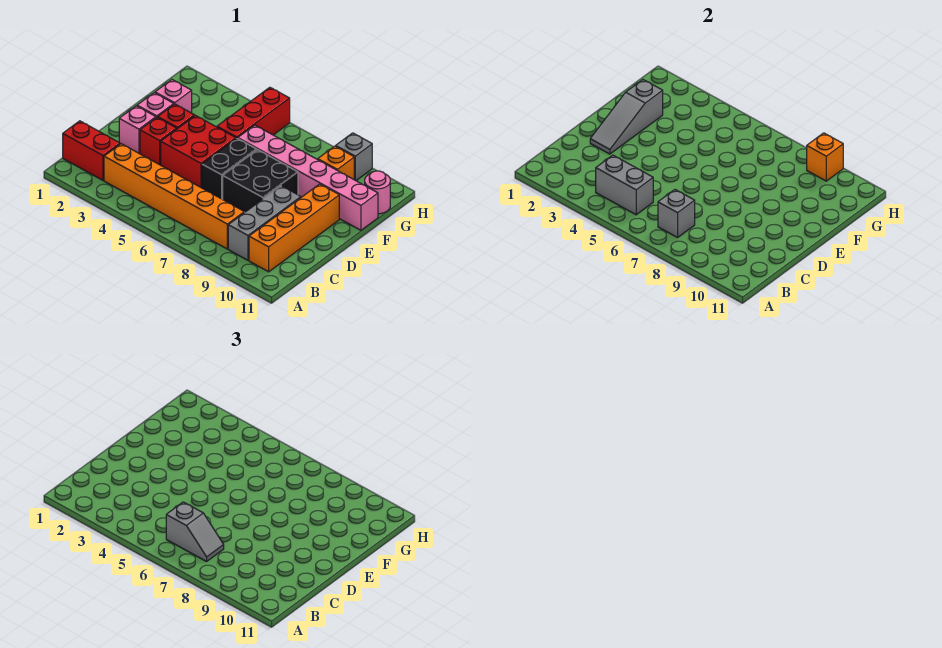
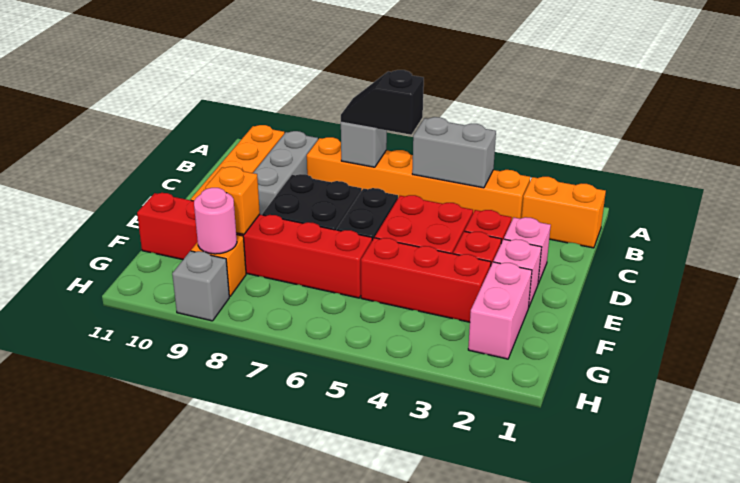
red brick B1:B2 level 1 -> orange brick B1:B2 level 1
grey slope B6:B7 level 3 top 6 -> black slope B6:B7 level 3 top 6
grey slope D2:F2 level 2 top F -> none
pink brick F2 level 1 -> pink brick F2:G2 level 1
red brick F5:H5 level 1 -> red brick F3:F5 level 1
pink brick F6:F11 level 1 -> red brick F6:F11 level 1
pink round brick G11 level 1 -> pink round brick G9 level 2
orange brick H9 level 2 -> orange brick F9 level 2

